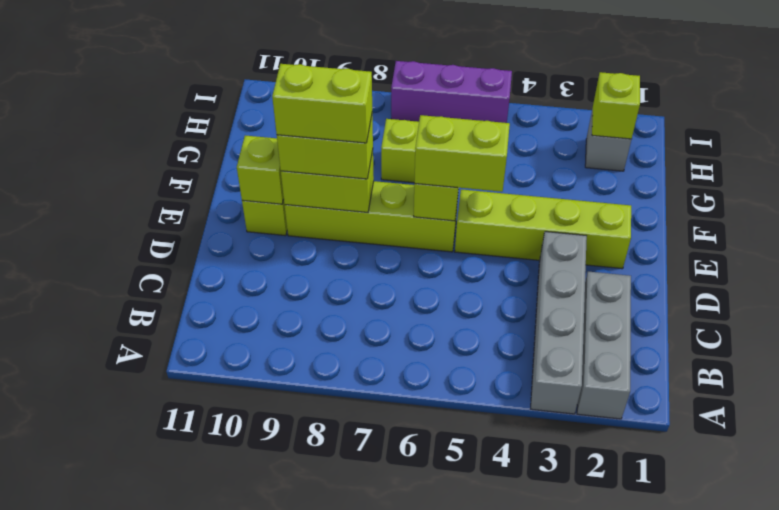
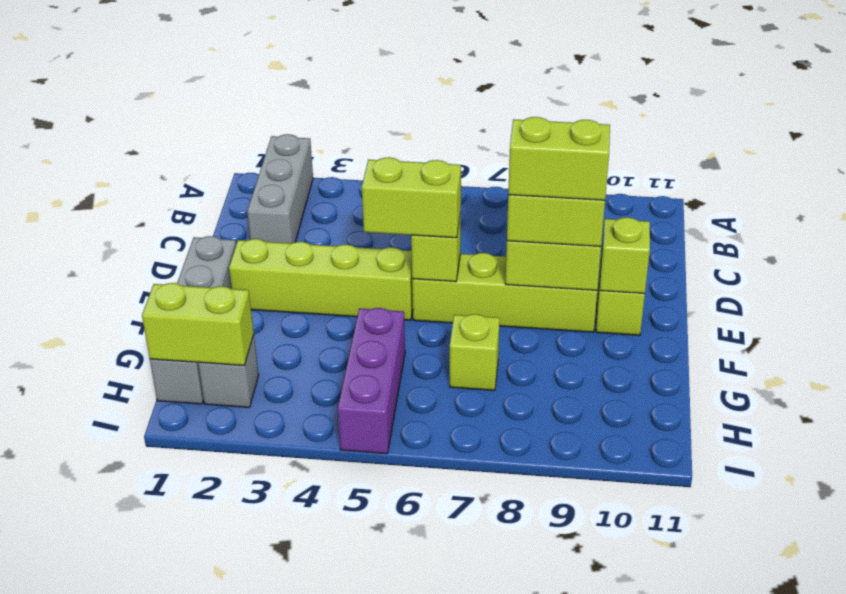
grey brick A3:D3 level 1 -> grey brick E1:H1 level 1
lime brick H2 level 2 -> lime brick H1:H2 level 2
purple brick I5:I7 level 1 -> purple brick G5:I5 level 1

